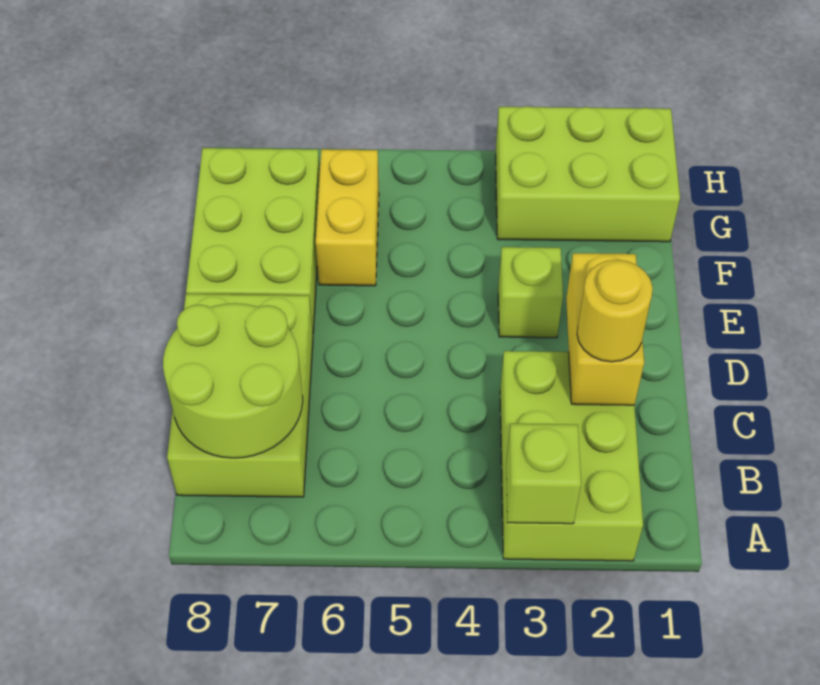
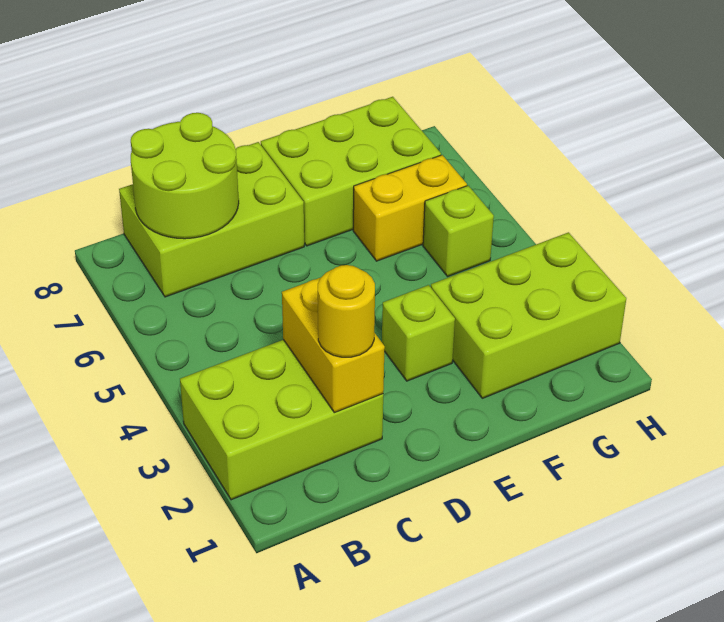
lime brick A3 level 2 -> lime brick G5 level 1
yellow brick C2:D2 level 2 -> yellow brick C2:C3 level 2
lime brick G1:H3 level 1 -> lime brick F2:H3 level 1

